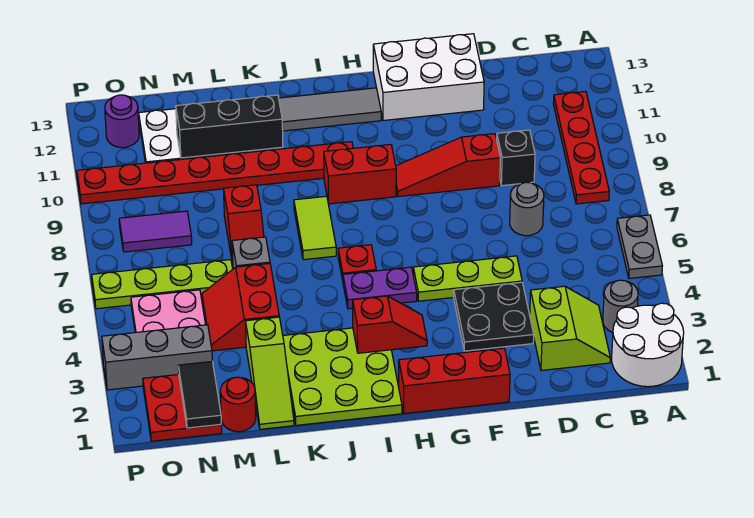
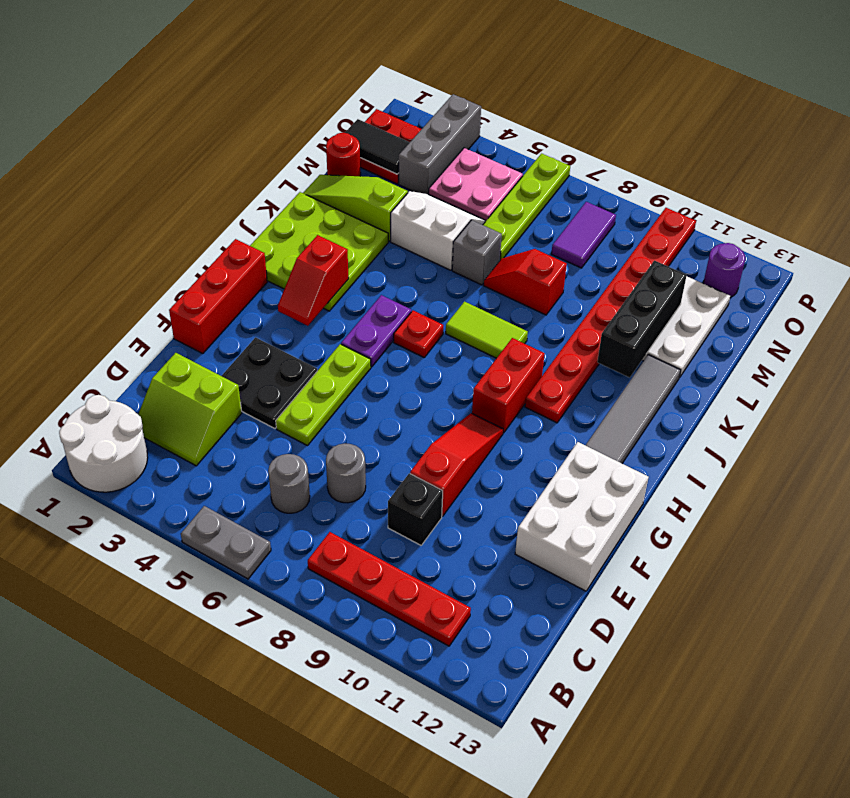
grey round brick B3 level 1 -> grey round brick C6 level 1
red slope L4:M5 level 1 top L -> white slope L4:M5 level 1 top L

